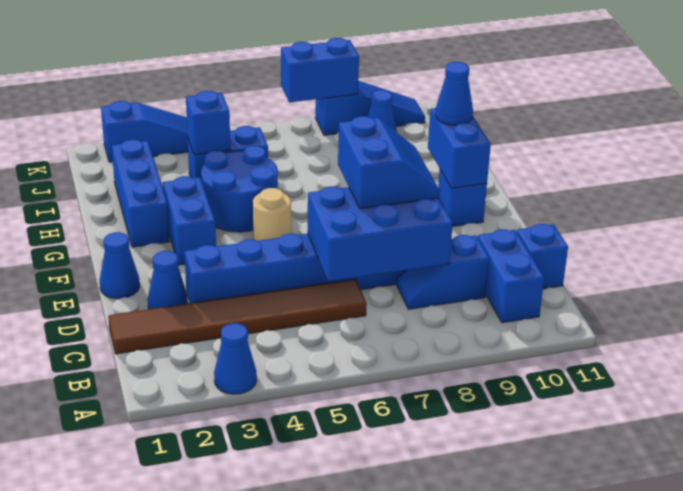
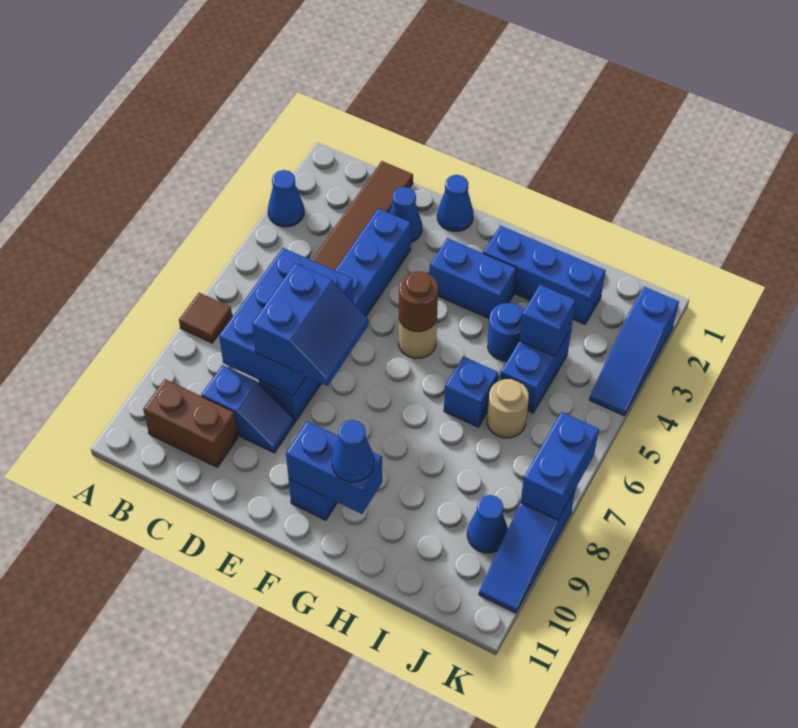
none -> brown tile A7 level 1
blue brick B10:C10 level 1 -> brown brick B10:C10 level 1
blue slope C8:C9 level 1 top 9 -> blue slope C9:D9 level 1 top C
blue brick C11 level 1 -> blue brick H6 level 1
blue slope D7:E8 level 3 top 7 -> blue slope D7:E8 level 3 top D
none -> brown round brick F5 level 2
blue round brick G4:H5 level 1 -> blue round brick H4 level 1
none -> tan round brick I6 level 1

